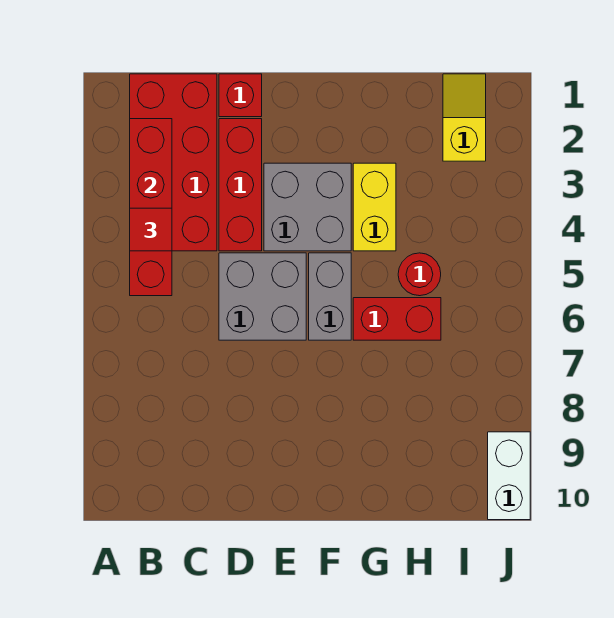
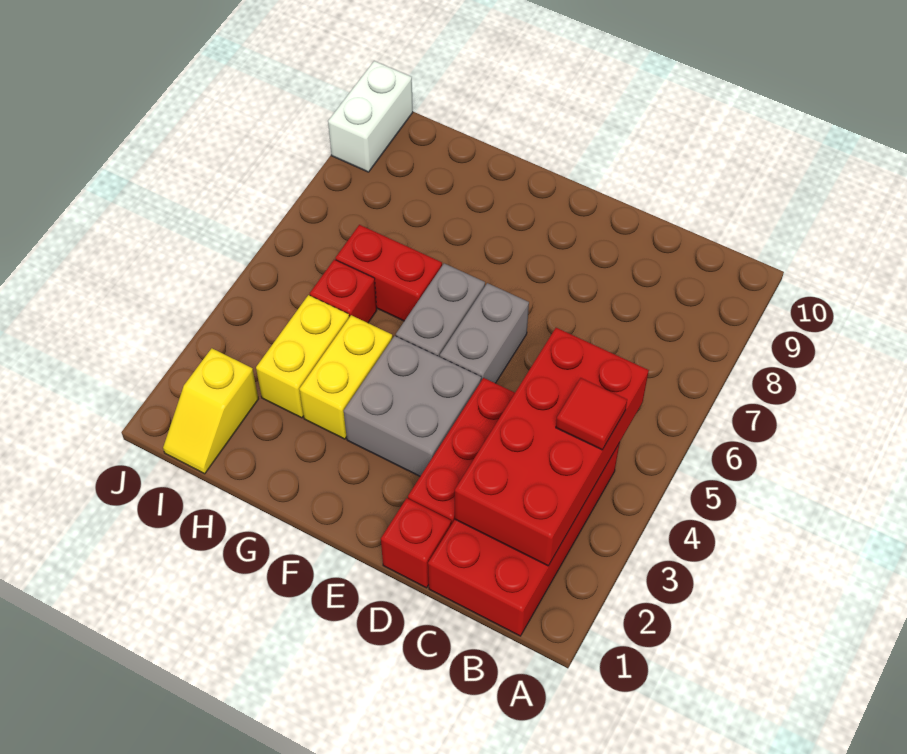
red brick B2:B5 level 2 -> red brick B2:C5 level 2
grey brick D5:E6 level 1 -> grey brick E5:E6 level 1
none -> yellow brick H3:H4 level 1
red round brick H5 level 1 -> red brick H5 level 1

